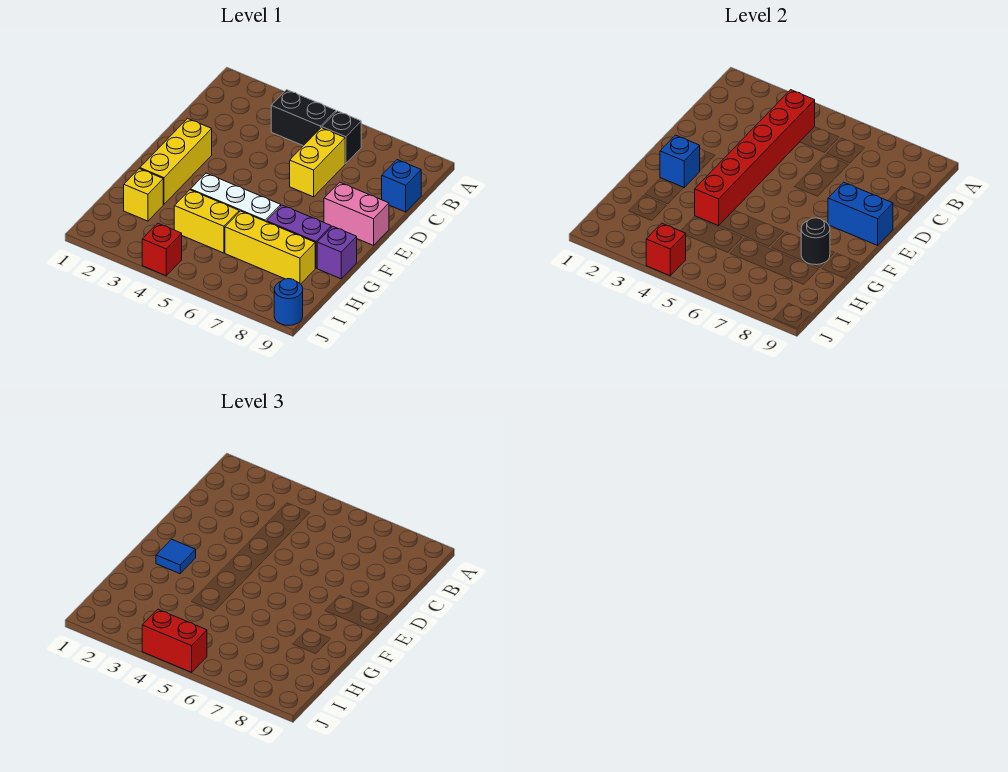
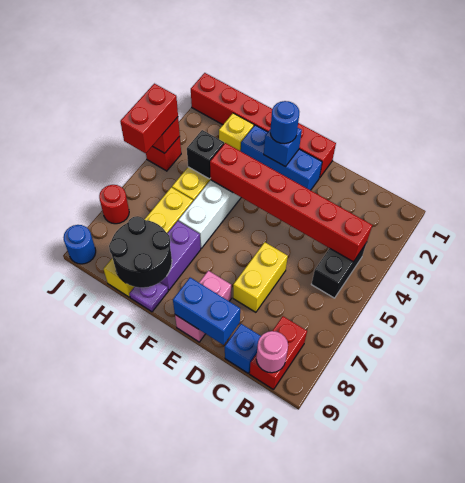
black brick B6 level 1 -> black brick H4 level 2
none -> red brick B8:B9 level 1
none -> pink round brick B9 level 2
yellow brick C6:D6 level 1 -> yellow brick D6:D7 level 1
none -> red brick E1:J1 level 1
yellow brick E2:G2 level 1 -> blue brick E2:G2 level 1
blue brick E8:E9 level 2 -> blue brick D9:E9 level 2
blue tile F2 level 3 -> blue round brick F2 level 3
black round brick G8 level 2 -> black round brick G8:H9 level 2
purple brick G9 level 1 -> purple plate G9 level 1
yellow brick H6:H8 level 1 -> yellow brick H6:H9 level 1
none -> red round brick J7 level 1

